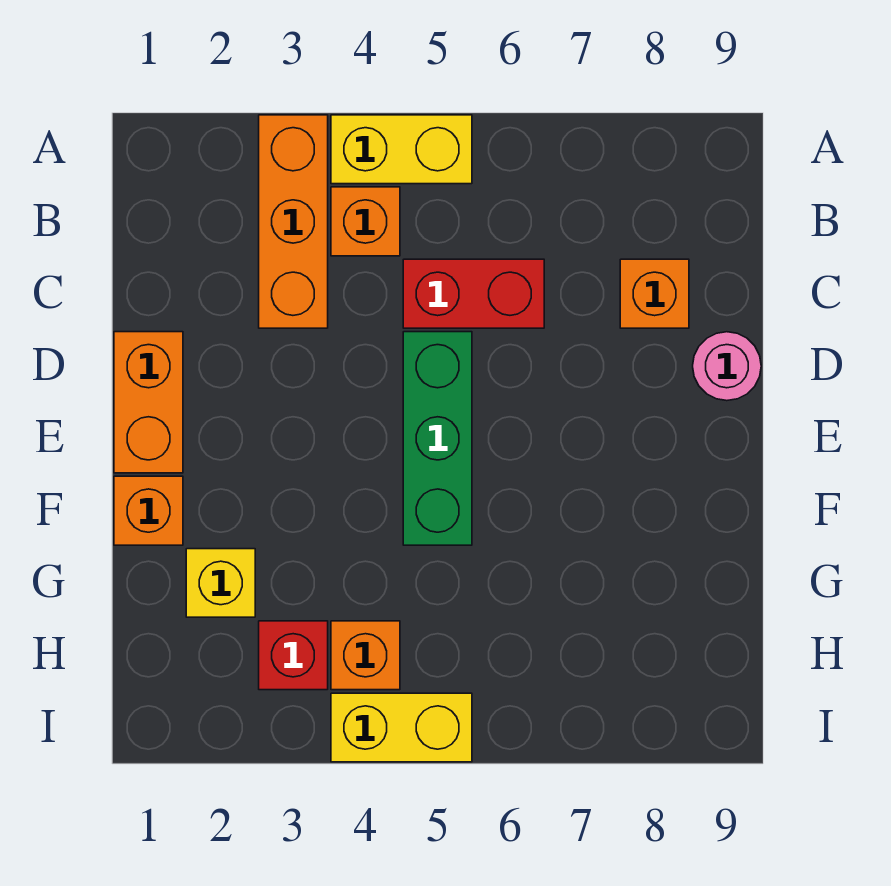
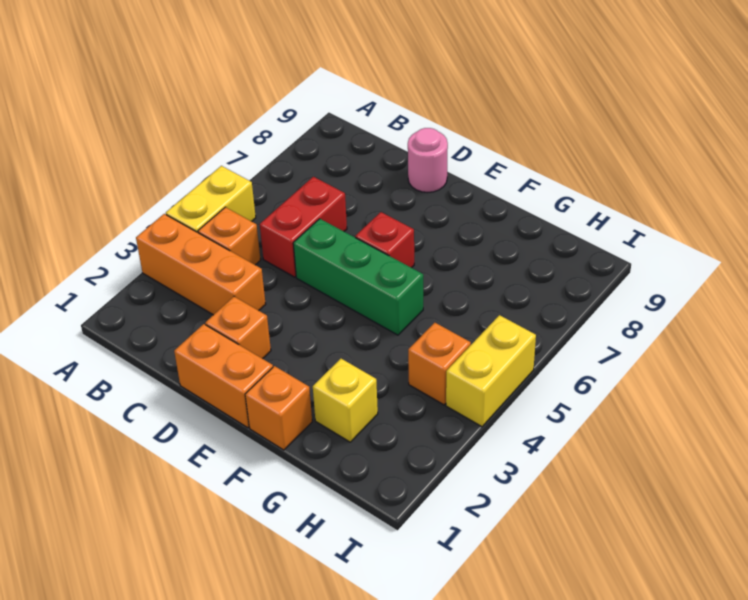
orange brick C8 level 1 -> orange brick D2 level 1
red brick H3 level 1 -> red brick E6 level 1

